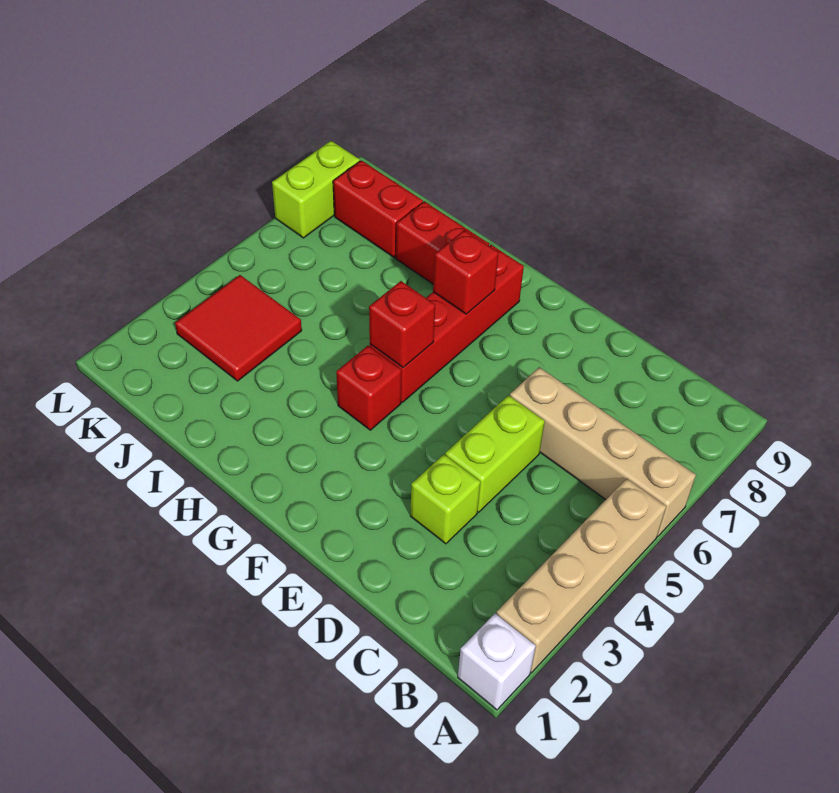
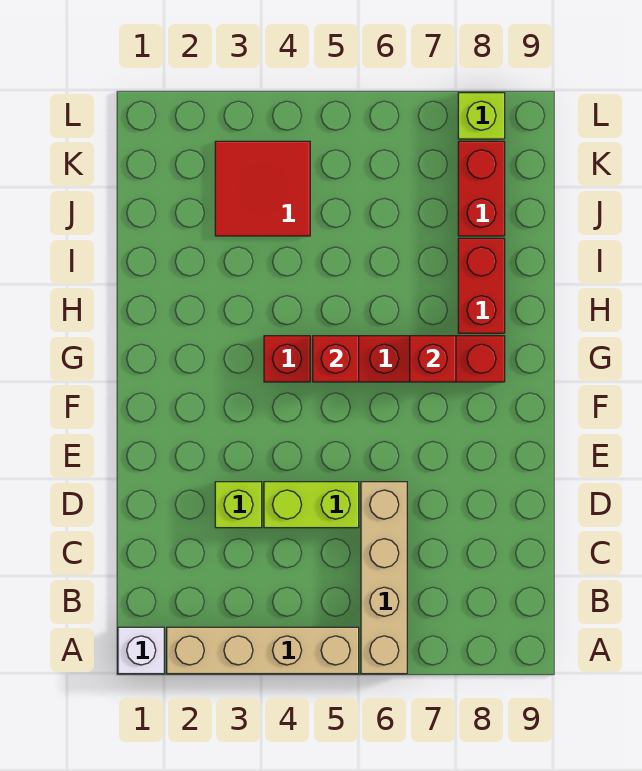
lime brick L7:L8 level 1 -> lime brick L8 level 1

